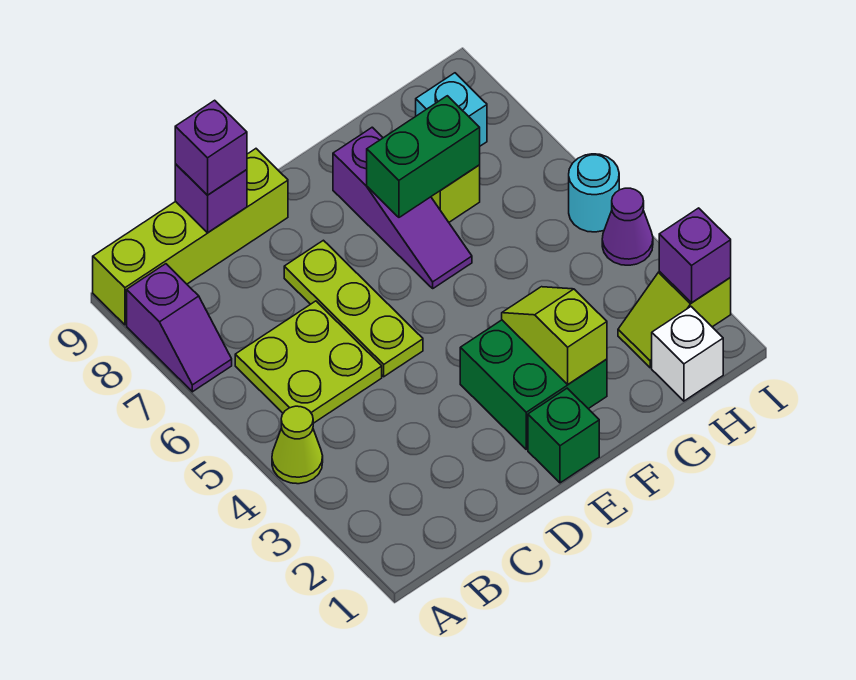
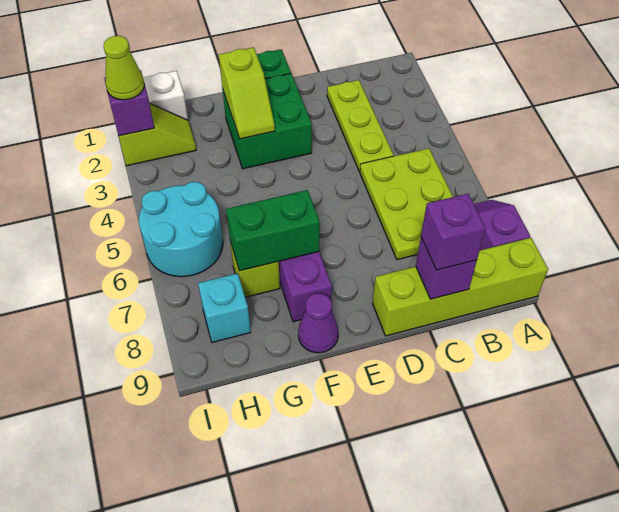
lime cone A4 level 1 -> lime cone I2 level 3
lime plate B5:C6 level 1 -> lime plate B5:C7 level 1
lime plate D5:D7 level 1 -> lime plate C2:C4 level 1
purple cone I4 level 1 -> purple cone F9 level 1
cyan round brick I5 level 1 -> cyan round brick H5:I6 level 1

